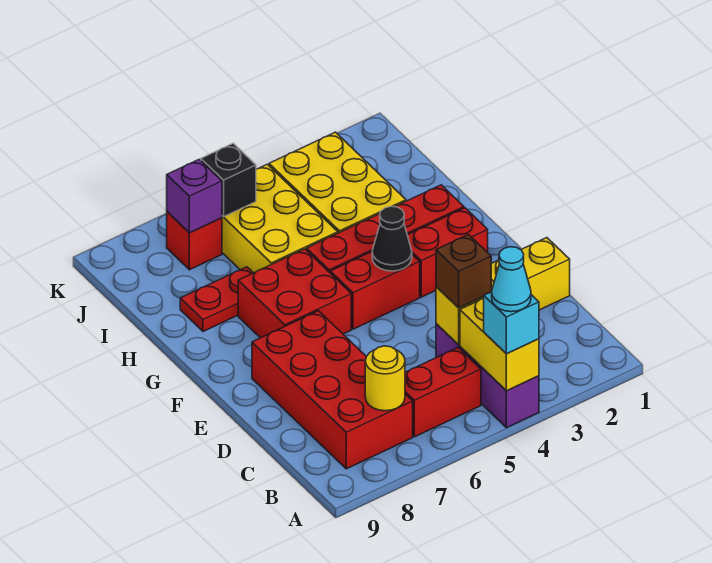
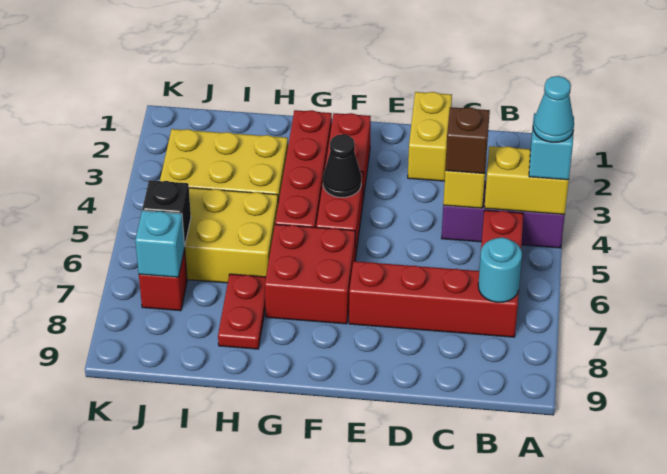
red brick B7:E8 level 1 -> red brick B7:E7 level 1
yellow round brick B7 level 2 -> cyan round brick B7 level 2
purple brick J7 level 2 -> cyan brick J7 level 2

